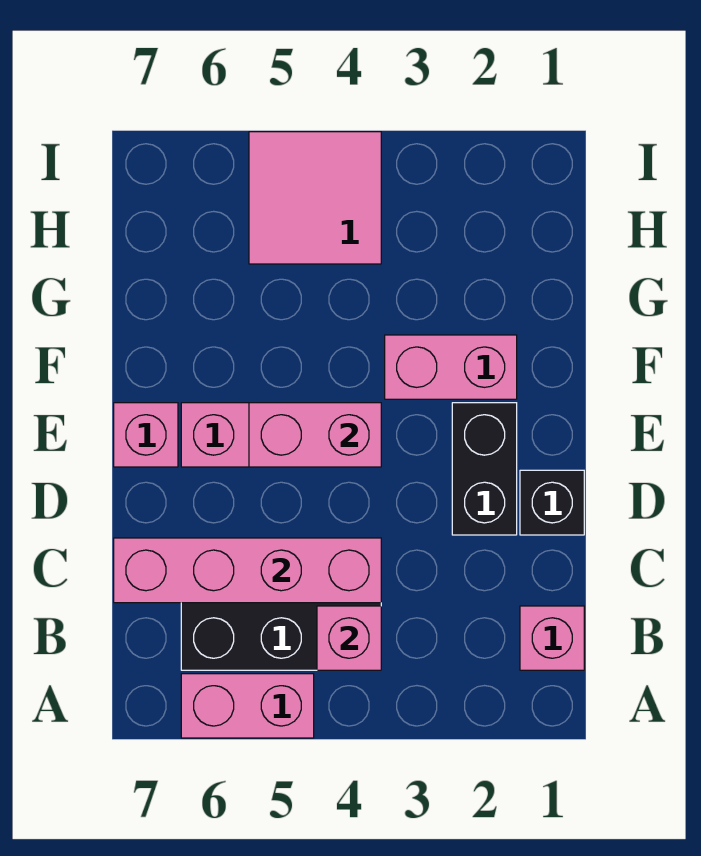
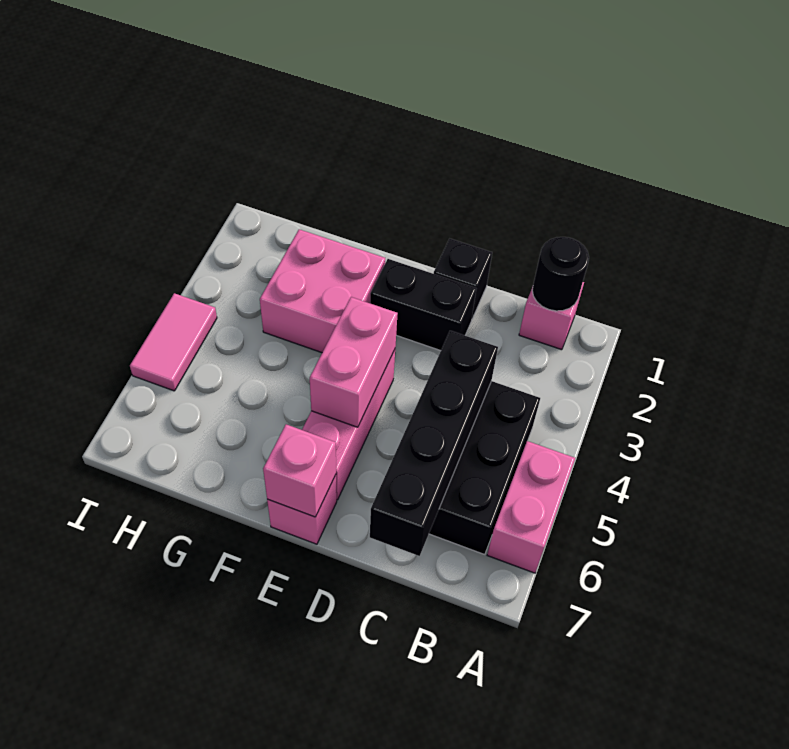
none -> black round brick B1 level 2
pink brick B4 level 2 -> pink brick E7 level 2
pink brick C4:C7 level 2 -> black brick C4:C7 level 2
pink brick F2:F3 level 1 -> pink brick F2:G3 level 1
pink tile H4:I5 level 1 -> pink tile I4:I5 level 1

